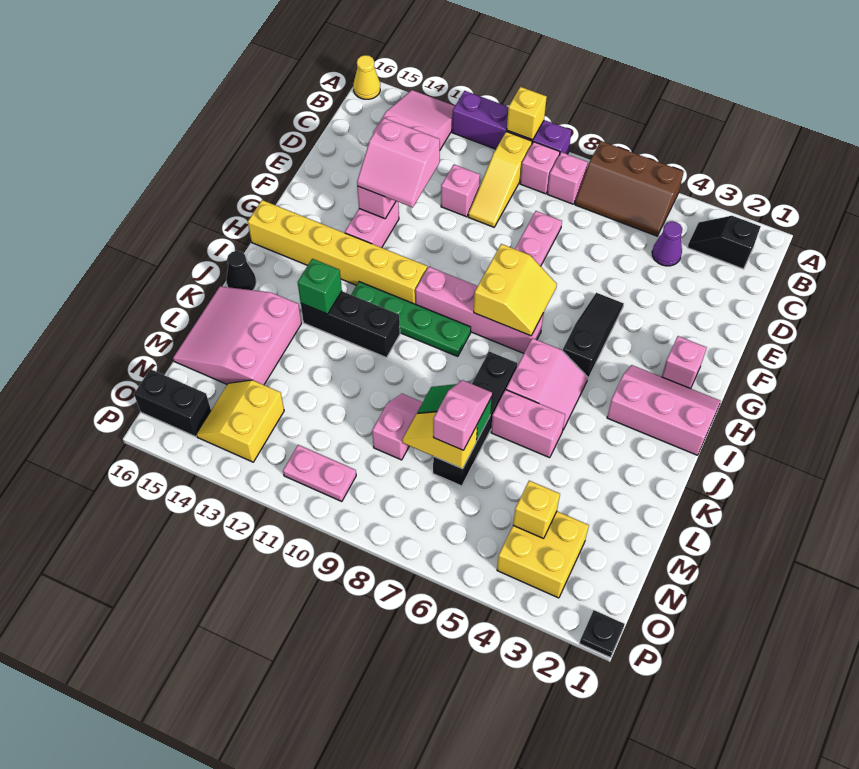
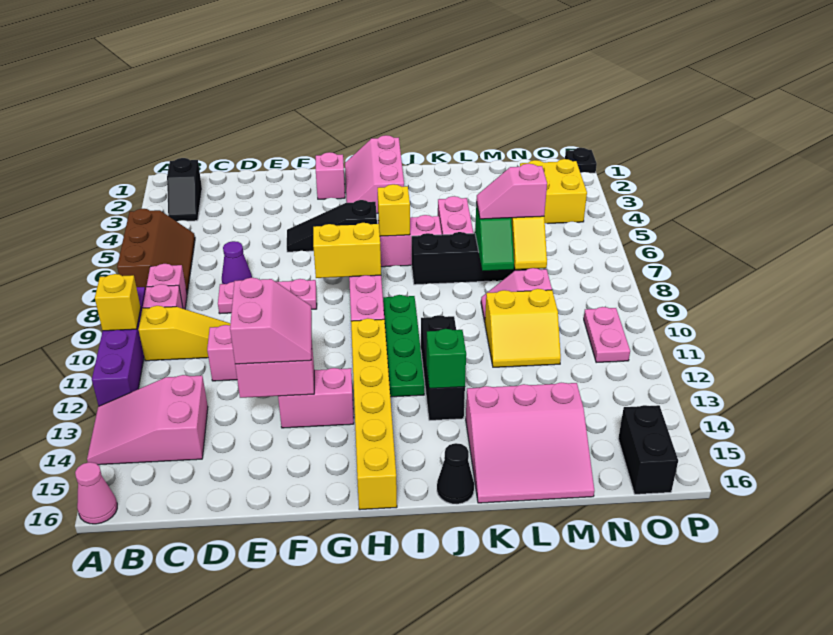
yellow cone A16 level 1 -> pink cone A16 level 1
purple cone C4 level 1 -> purple cone D7 level 1
yellow brick N4 level 2 -> yellow brick I6 level 2
yellow slope N13:O14 level 1 top 13 -> yellow slope L10:M11 level 1 top 10

